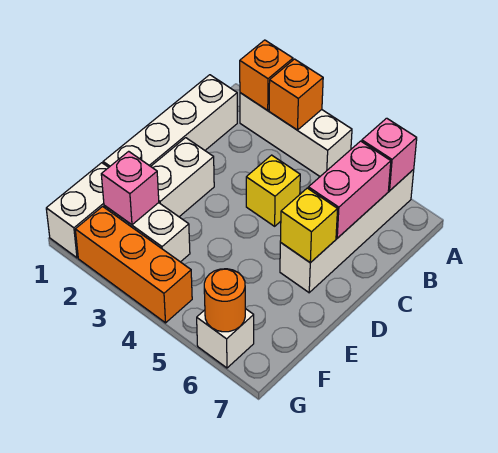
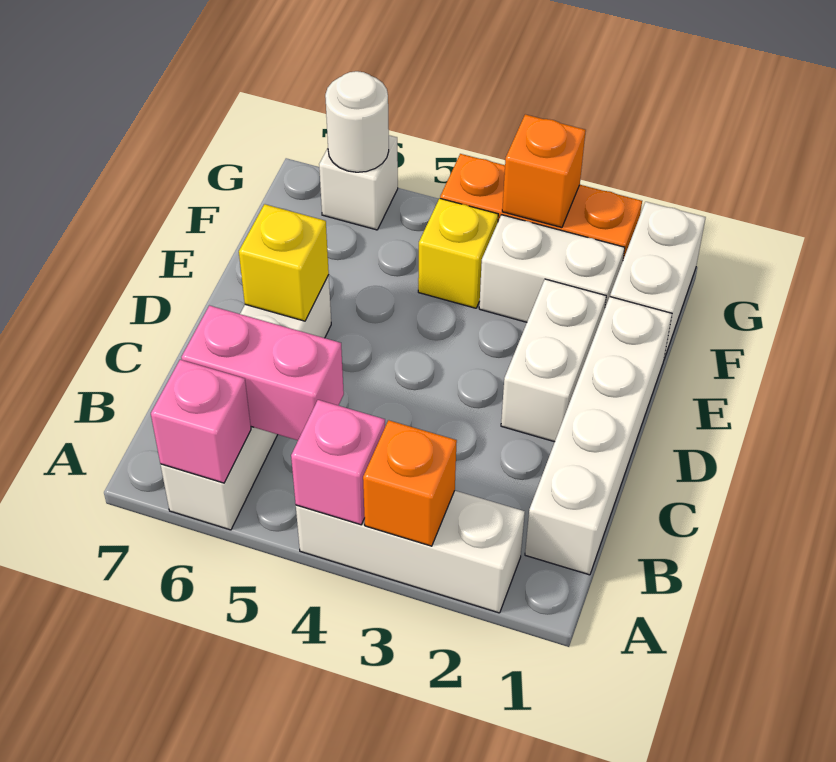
orange brick A2 level 2 -> orange brick G3 level 2
pink brick B6:C6 level 2 -> pink brick B5:B6 level 2
yellow brick C4 level 1 -> yellow brick F4 level 1
pink brick F2 level 2 -> pink brick A4 level 2
orange round brick G6 level 2 -> white round brick G6 level 2

